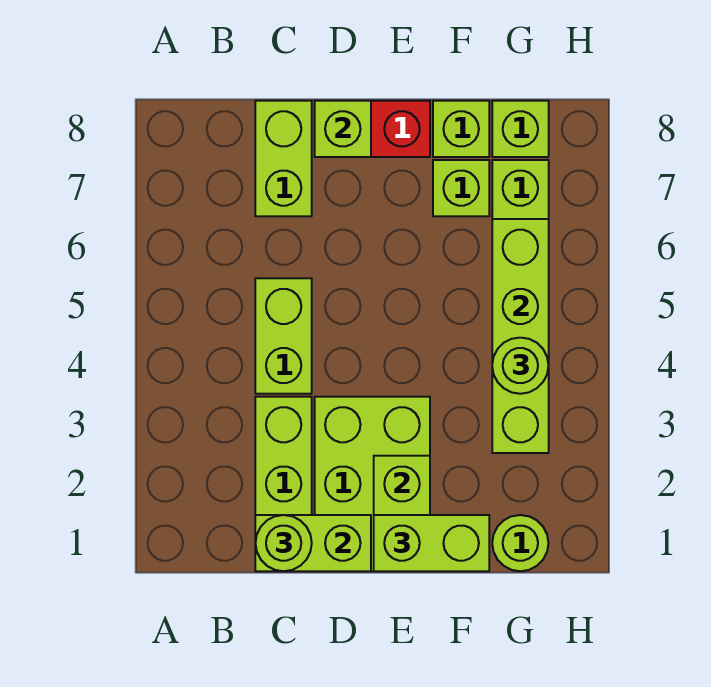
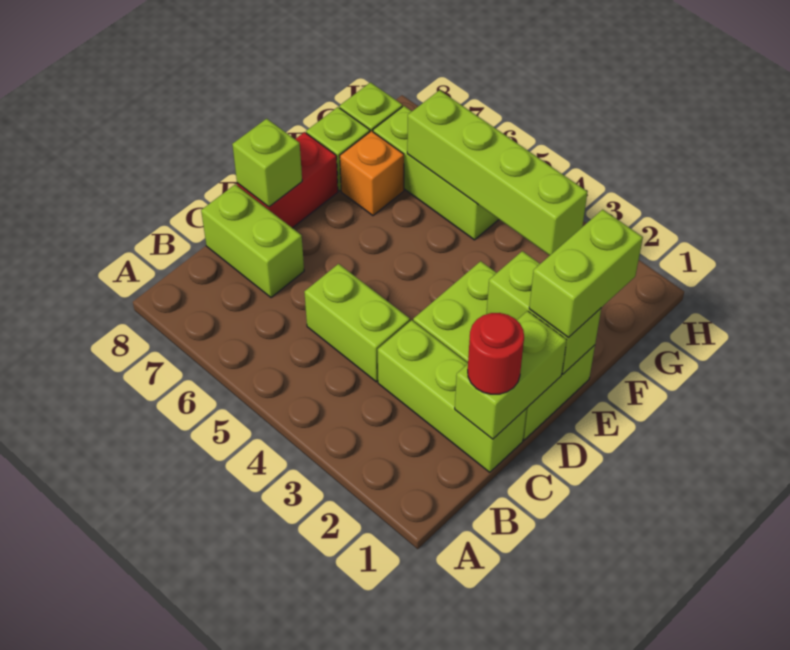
lime round brick C1 level 3 -> red round brick C1 level 3
lime brick F7 level 1 -> orange brick F7 level 1
lime round brick G1 level 1 -> none
lime round brick G4 level 3 -> none

